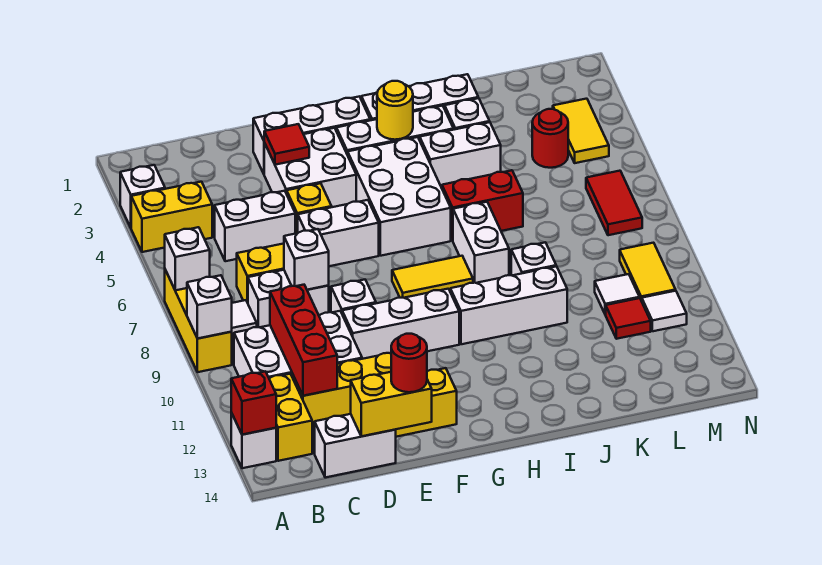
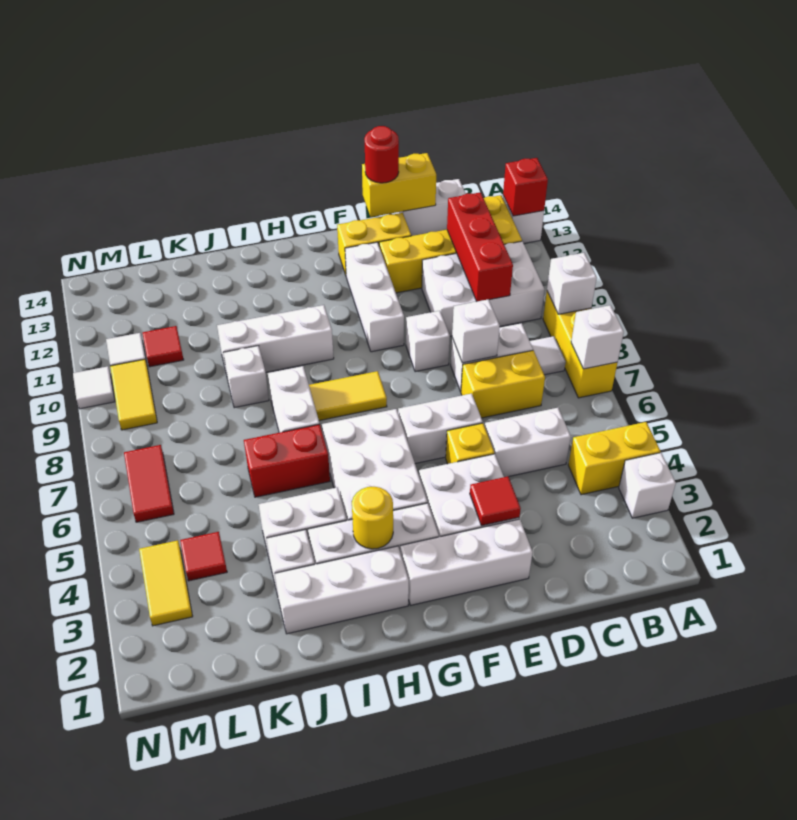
white brick E10:G10 level 1 -> white brick F10:F12 level 1
red round brick L4 level 1 -> red tile L4 level 1
white tile L10 level 1 -> white tile N10 level 1

